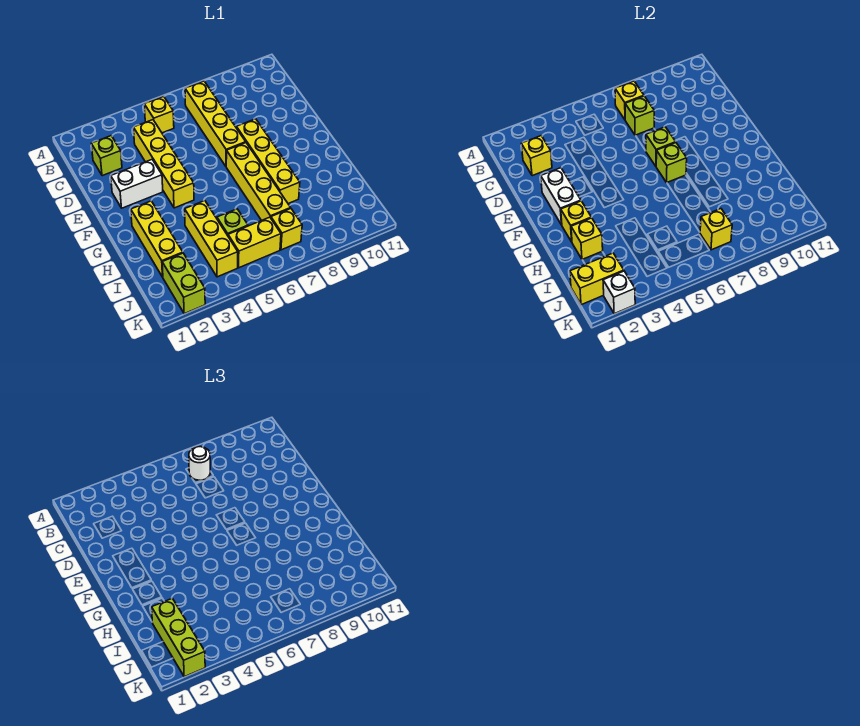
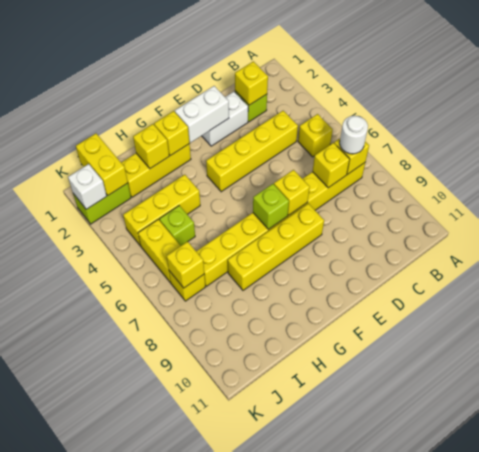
lime brick C7 level 2 -> yellow brick C7 level 2
white brick E2:E3 level 1 -> white brick D2:E2 level 1
lime brick E7 level 2 -> yellow brick E7 level 2
lime brick I2:K2 level 3 -> none

